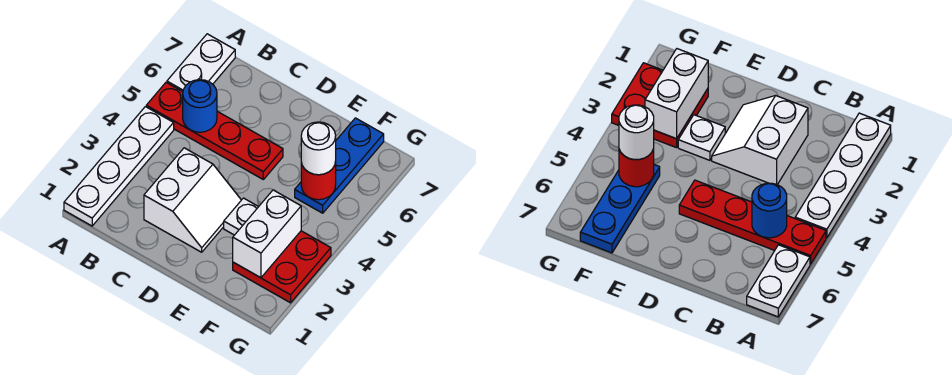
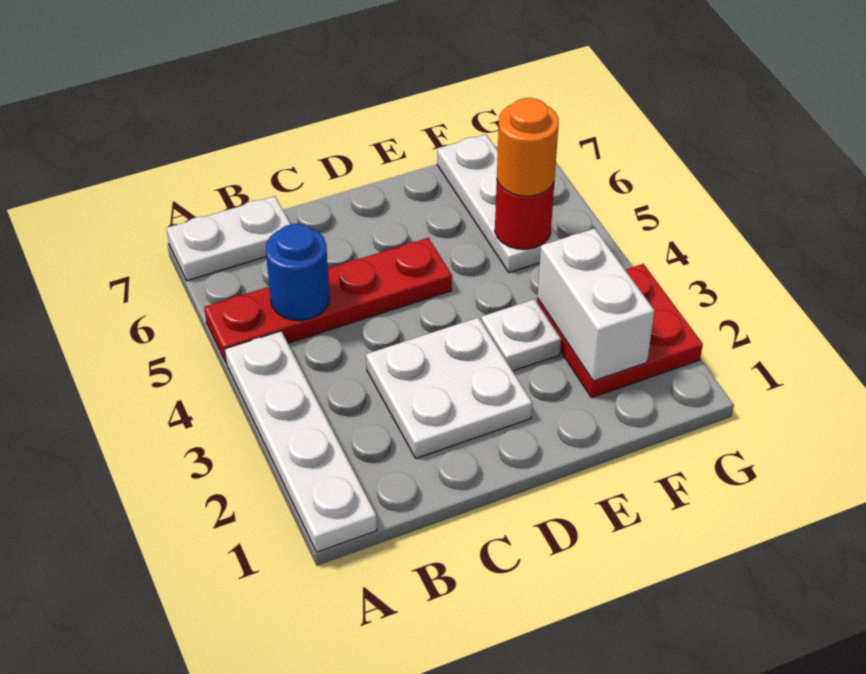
white plate A6:A7 level 1 -> white plate A7:B7 level 1
white slope C2:D3 level 1 top C -> white plate C2:D3 level 1
blue plate F5:F7 level 1 -> white plate F5:F7 level 1
white round brick F5 level 3 -> orange round brick F5 level 3

